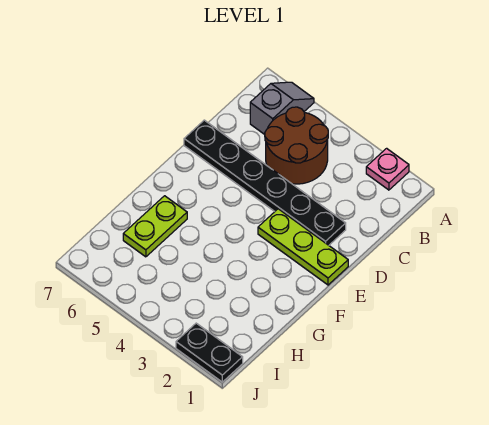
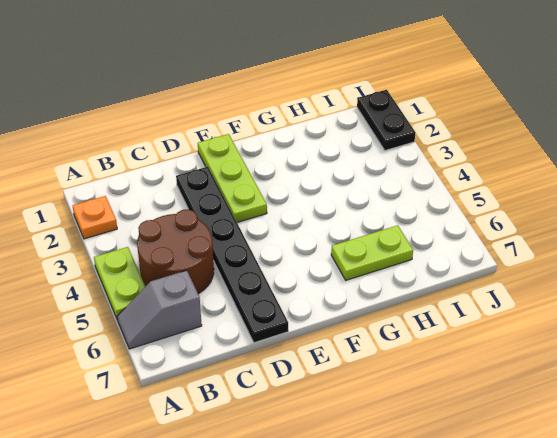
pink plate A2 level 1 -> orange plate A2 level 1
none -> lime plate A4:A5 level 1

